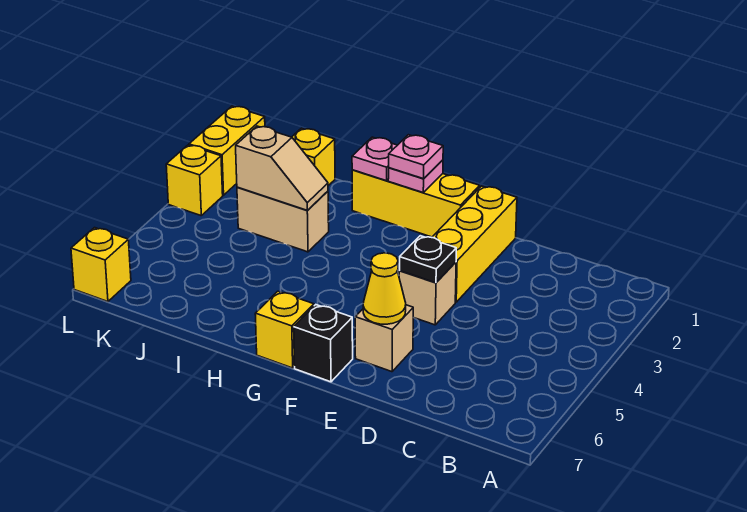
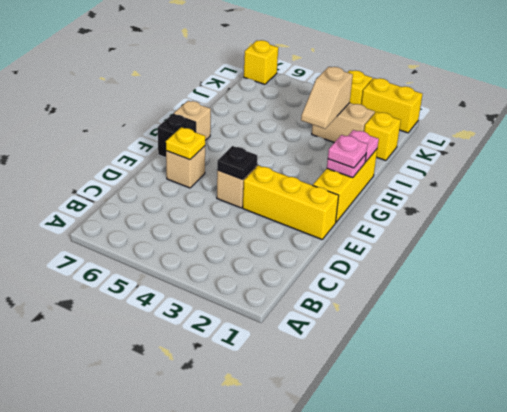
yellow cone E6 level 2 -> yellow plate E6 level 2
yellow brick G7 level 1 -> tan brick G7 level 1
tan brick I3:J3 level 1 -> tan brick J2:J3 level 1

